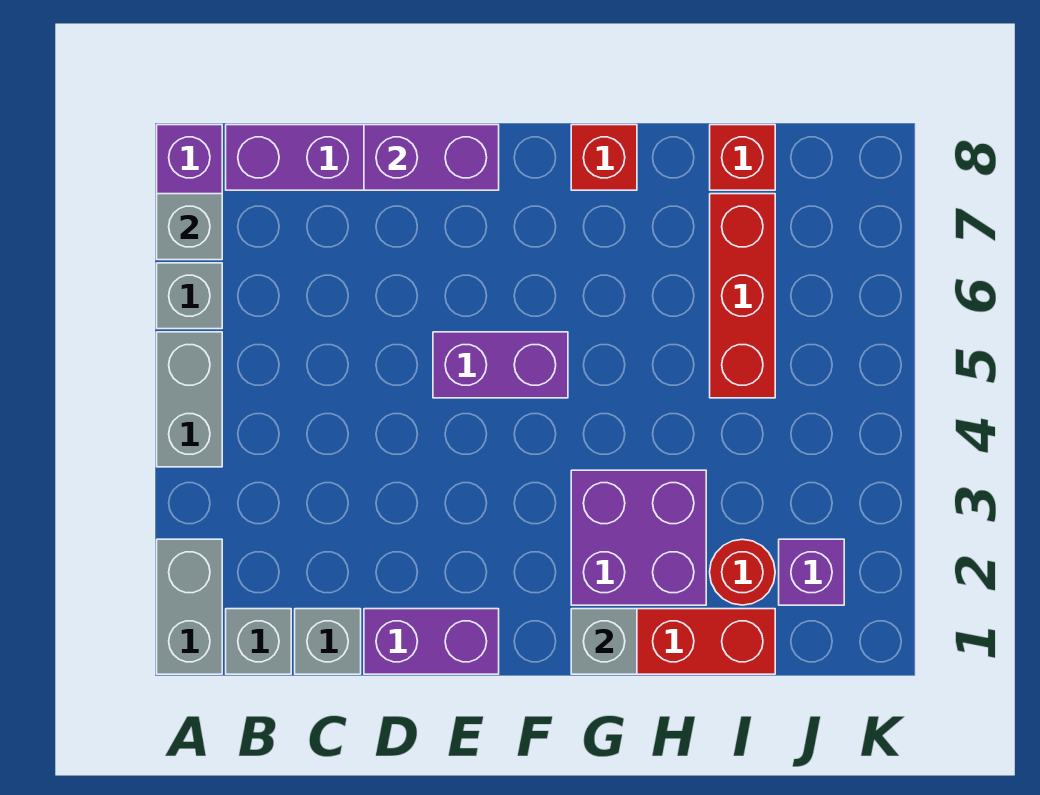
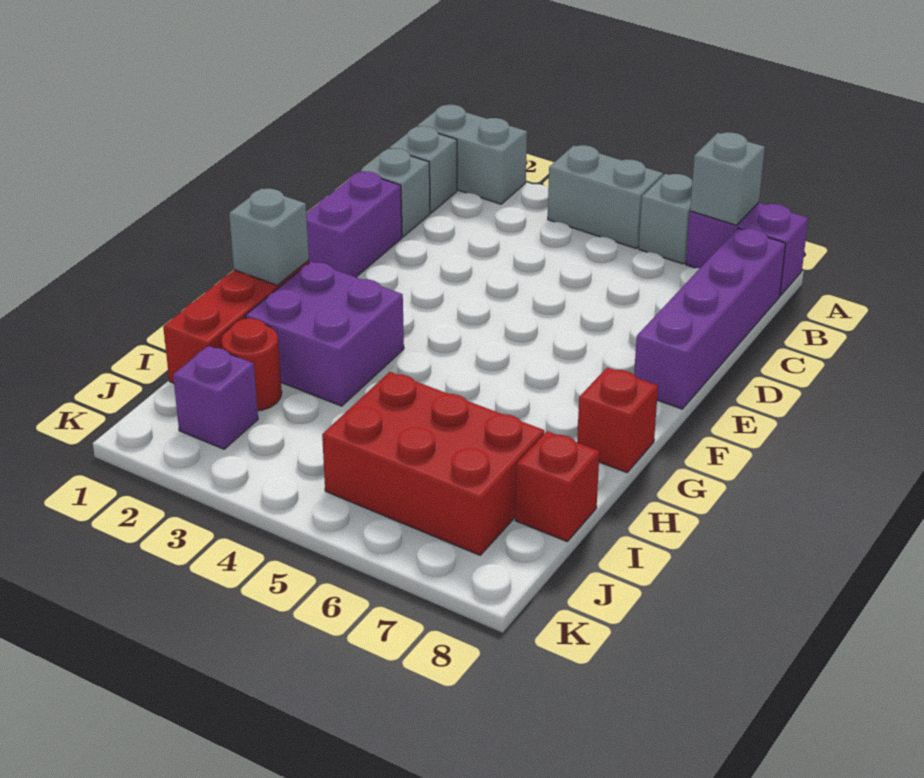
purple brick D8:E8 level 2 -> none
purple brick E5:F5 level 1 -> none
red brick I5:I7 level 1 -> red brick I5:J7 level 1

